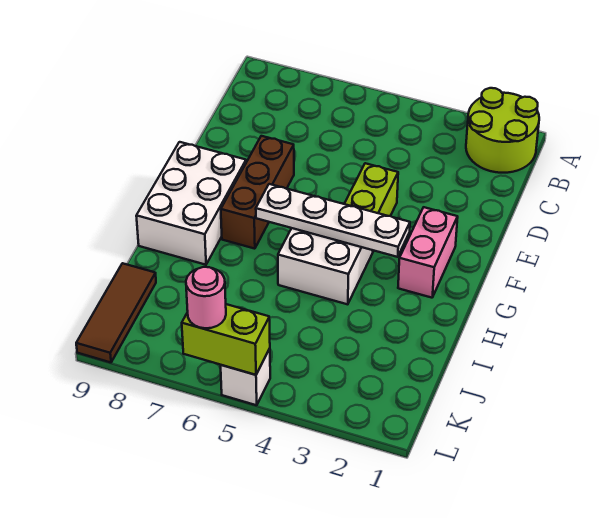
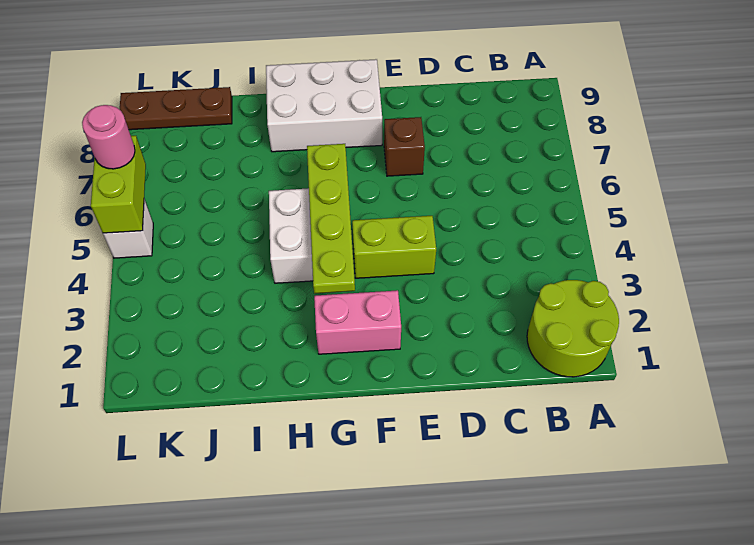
brown brick E7:G7 level 1 -> brown brick E7 level 1
white plate G3:G6 level 2 -> lime plate G3:G6 level 2
brown tile J9:L9 level 1 -> brown plate J9:L9 level 1

